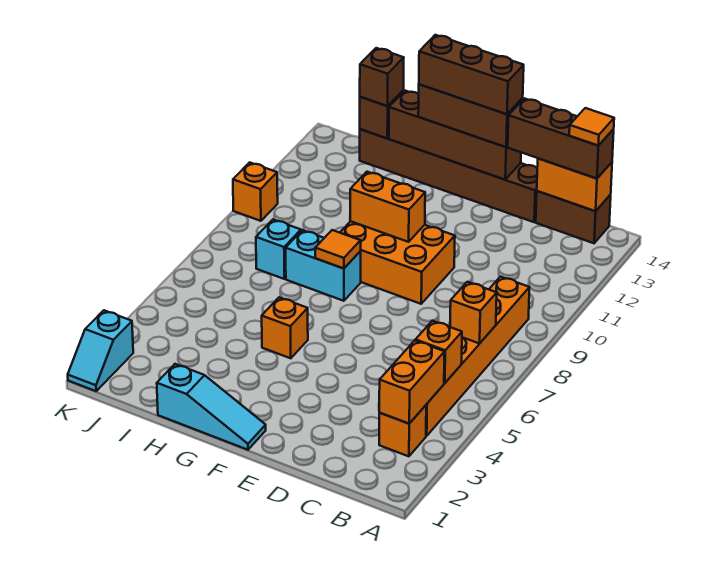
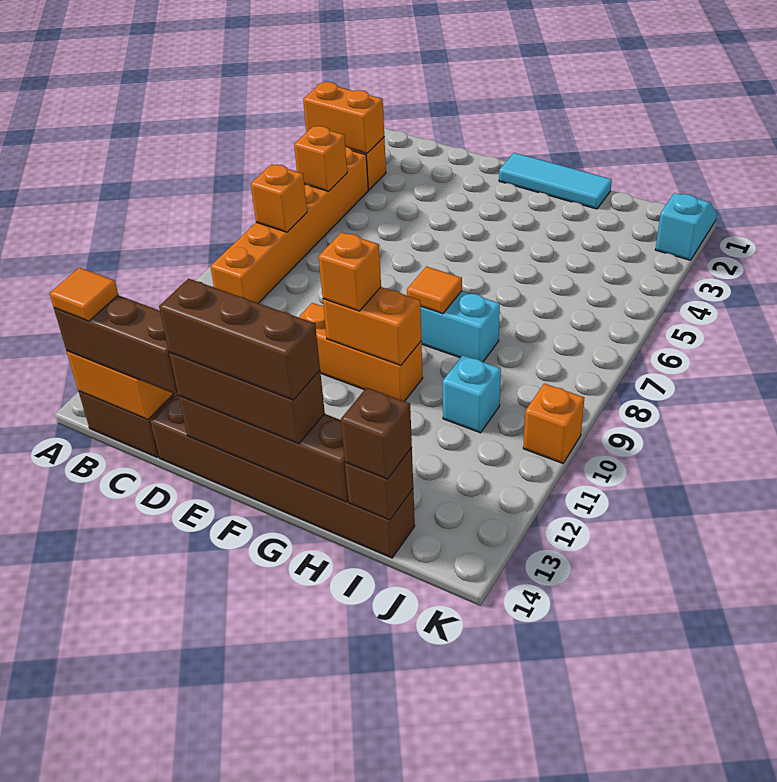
orange brick B3:B4 level 2 -> orange brick A3:B3 level 2
orange brick E9:G10 level 1 -> orange brick E10:G10 level 1
cyan slope F1:H1 level 1 top H -> cyan tile F1:H1 level 1
orange brick G5 level 1 -> orange brick F10 level 3
cyan brick I8 level 1 -> cyan brick I10 level 1

